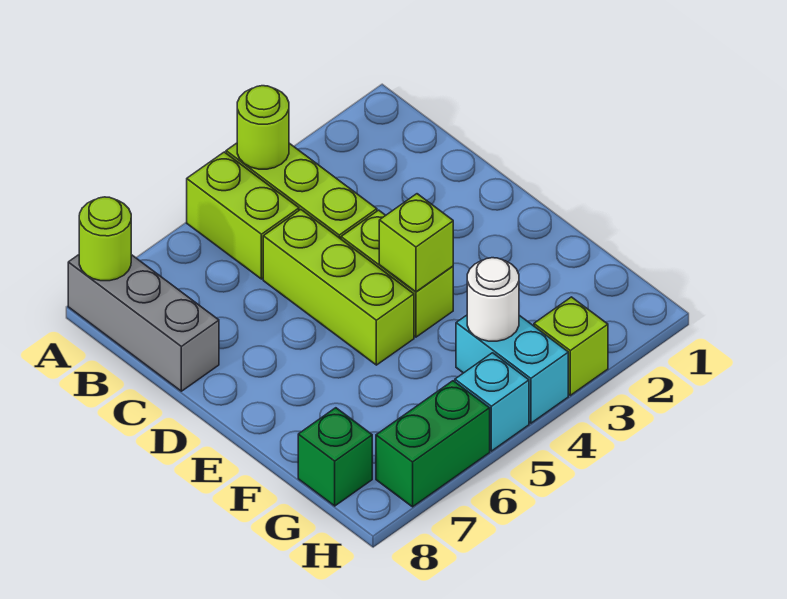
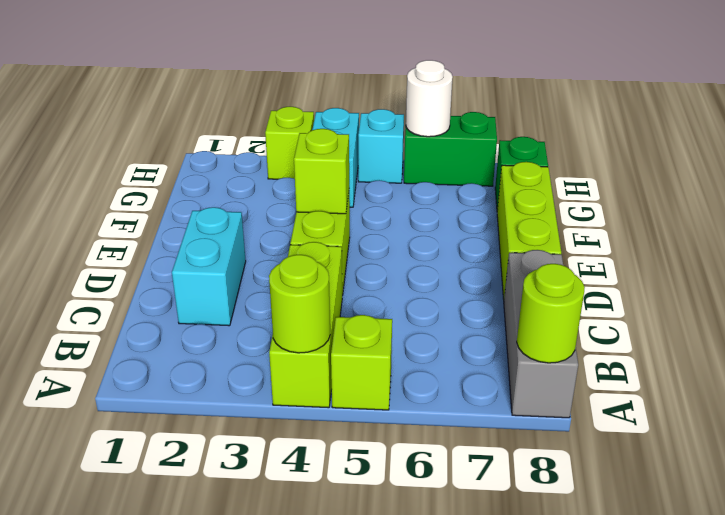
lime brick A5:B5 level 1 -> lime brick A5 level 1
none -> cyan brick C2:D2 level 1
lime brick C5:E5 level 1 -> lime brick D8:F8 level 1
white round brick G4 level 2 -> white round brick H6 level 2

